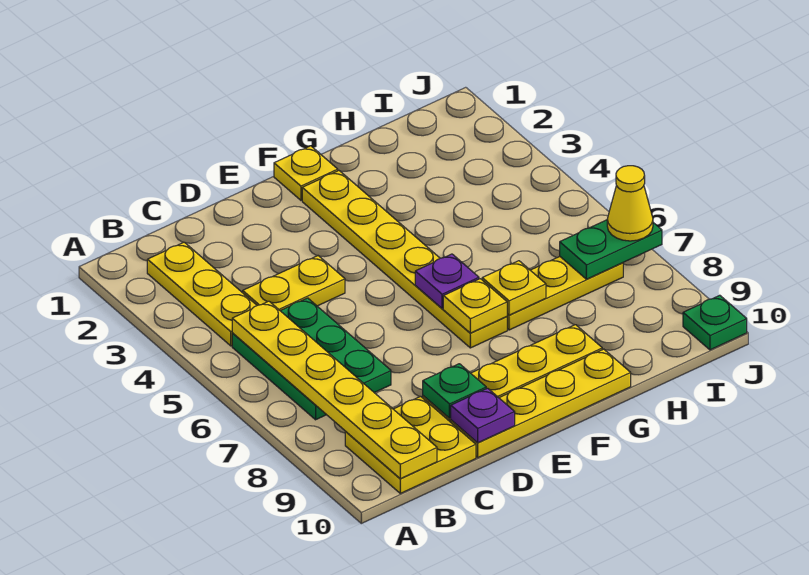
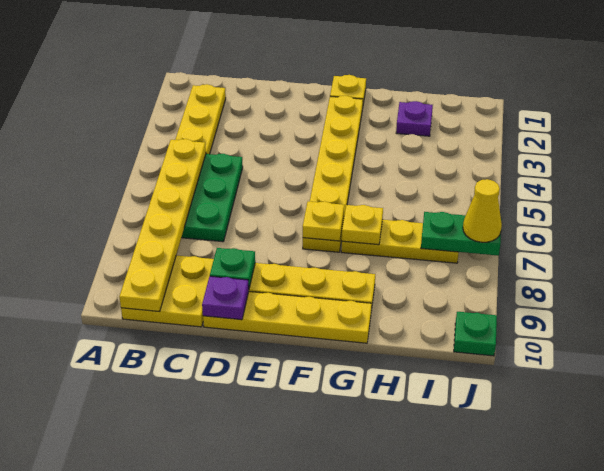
yellow plate C4:D4 level 1 -> none
purple plate F6 level 2 -> purple plate H2 level 1

